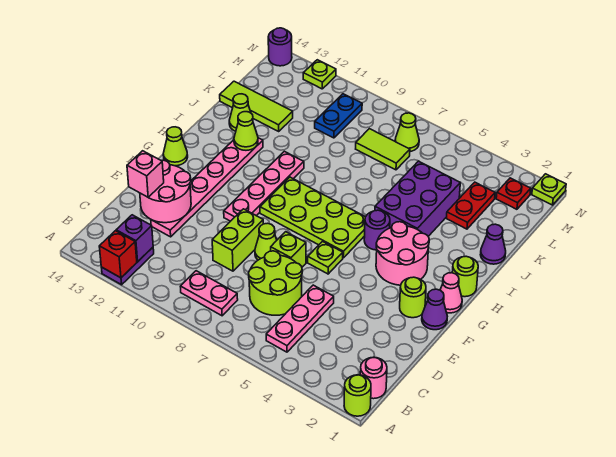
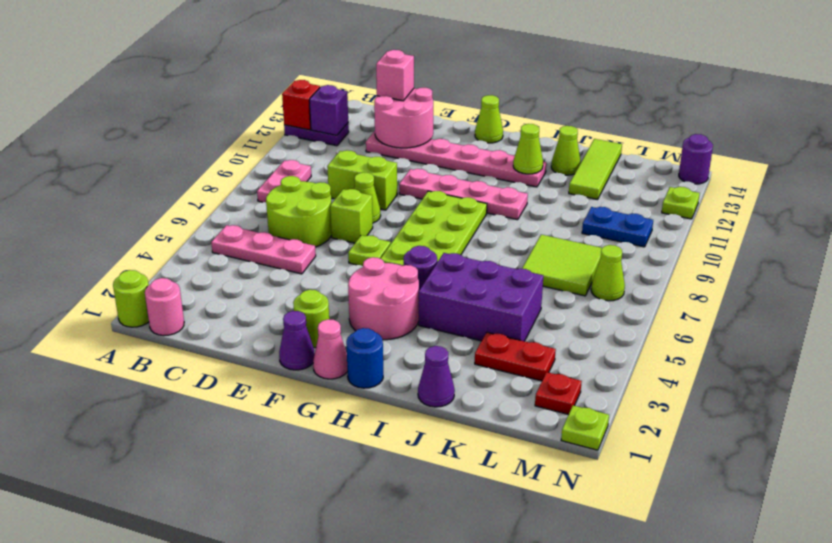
lime round brick H1 level 1 -> blue round brick H1 level 1
lime tile L7:L8 level 1 -> lime tile K7:L8 level 1

